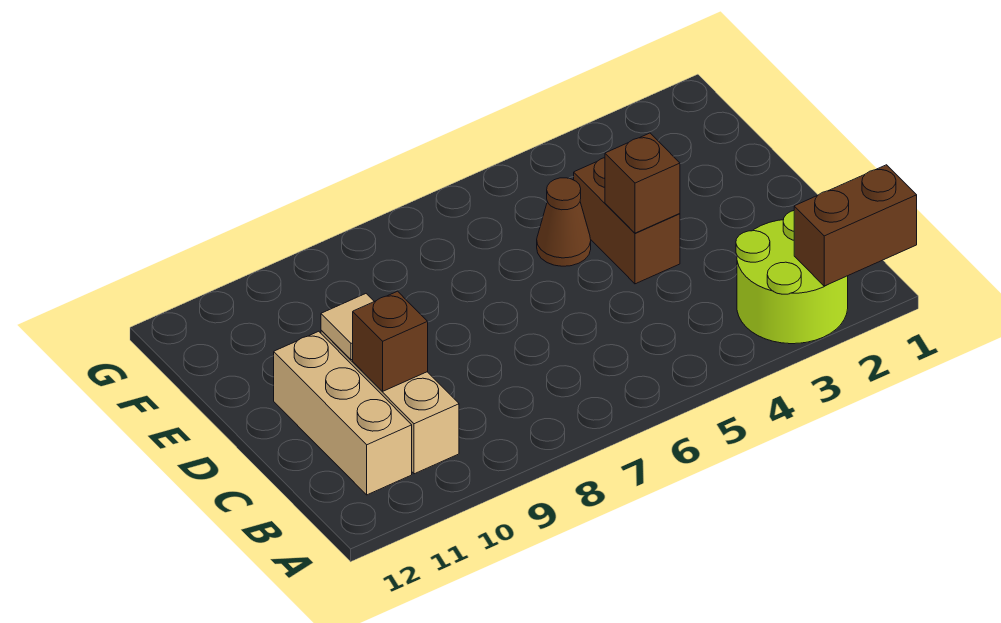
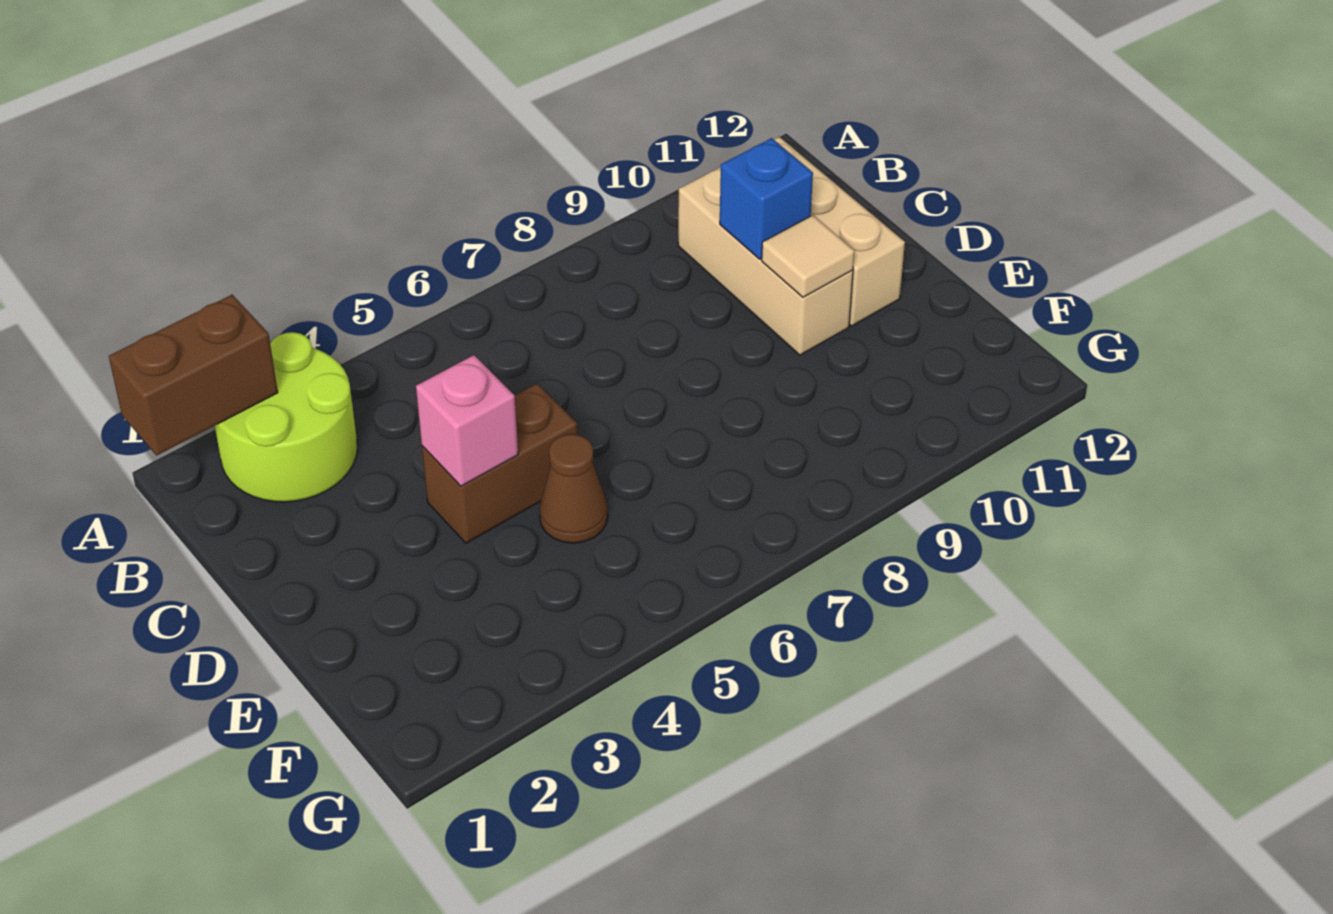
brown brick C10 level 2 -> blue brick C10 level 2
brown brick D4:E4 level 1 -> brown brick D4:D5 level 1
brown brick D4 level 2 -> pink brick D4 level 2

